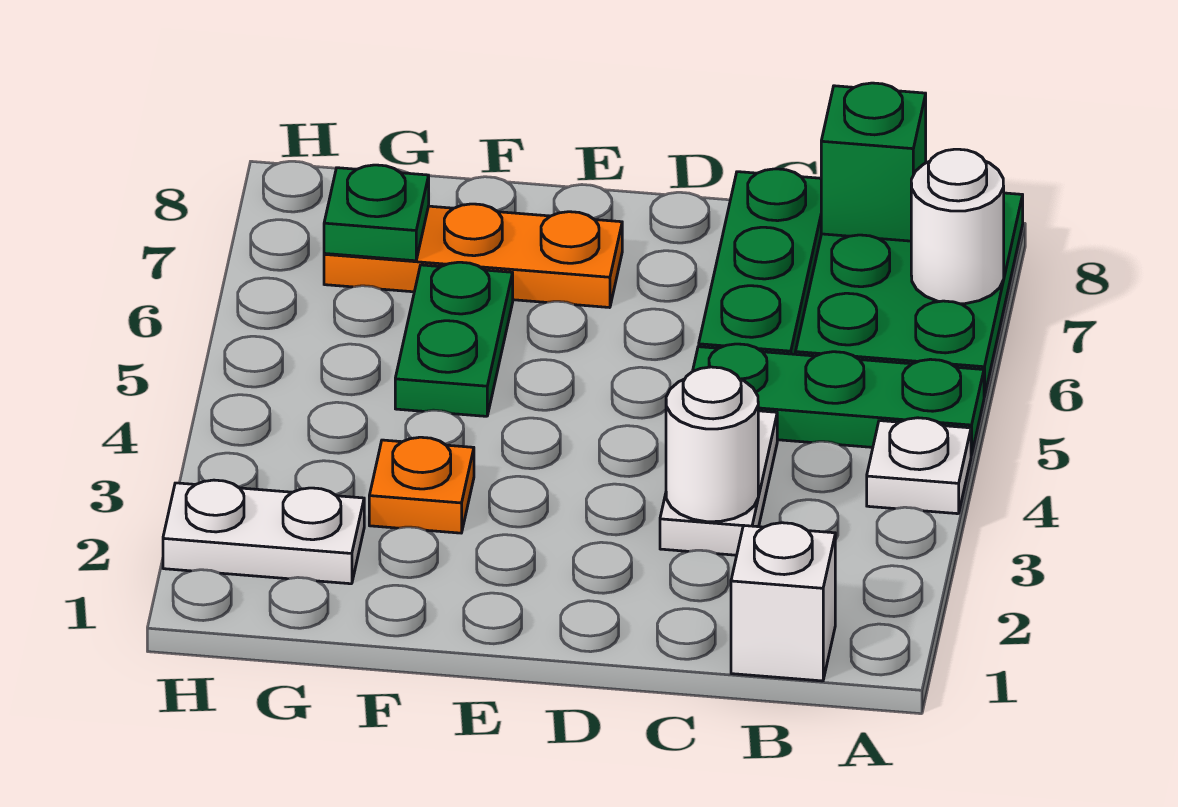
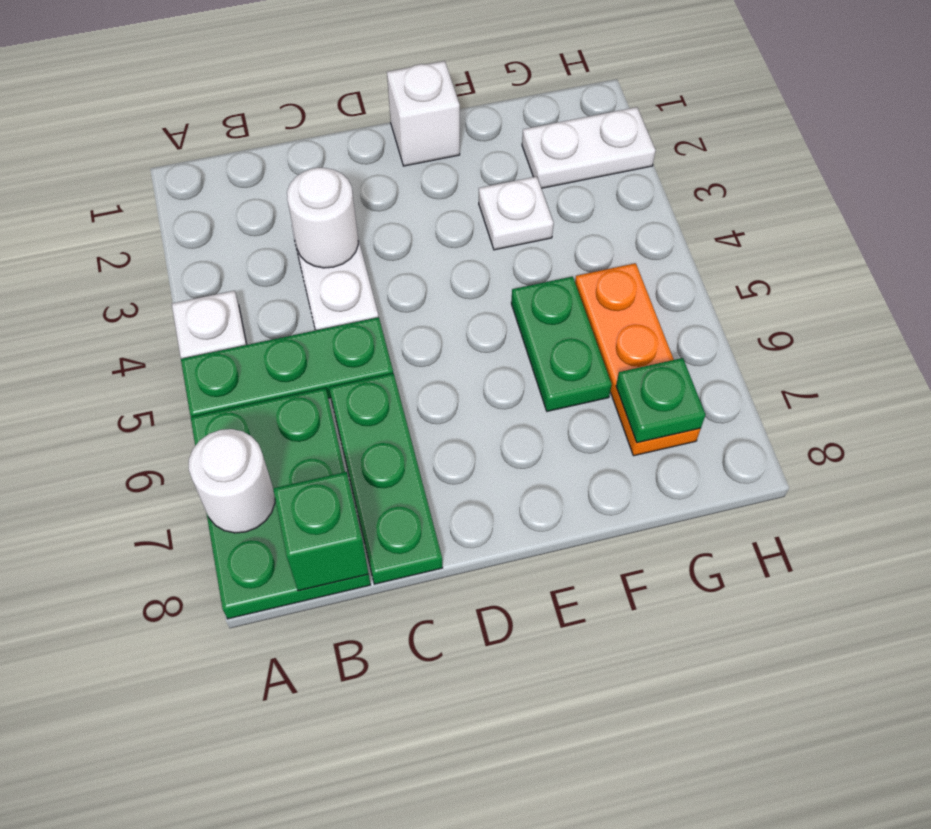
white brick B1 level 1 -> white brick E1 level 1
orange plate E7:G7 level 1 -> orange plate G5:G7 level 1
orange plate F3 level 1 -> white plate F3 level 1

